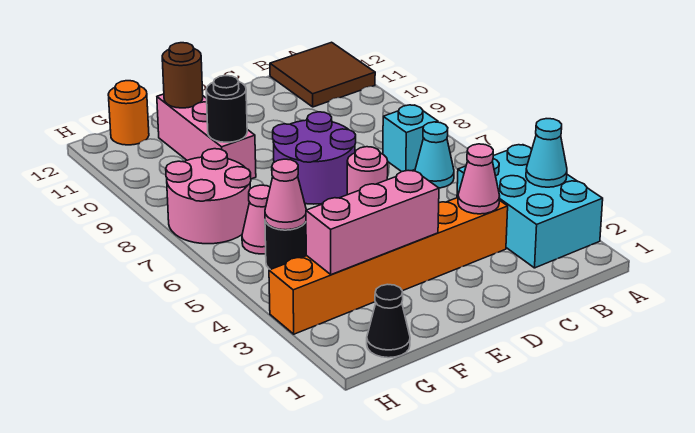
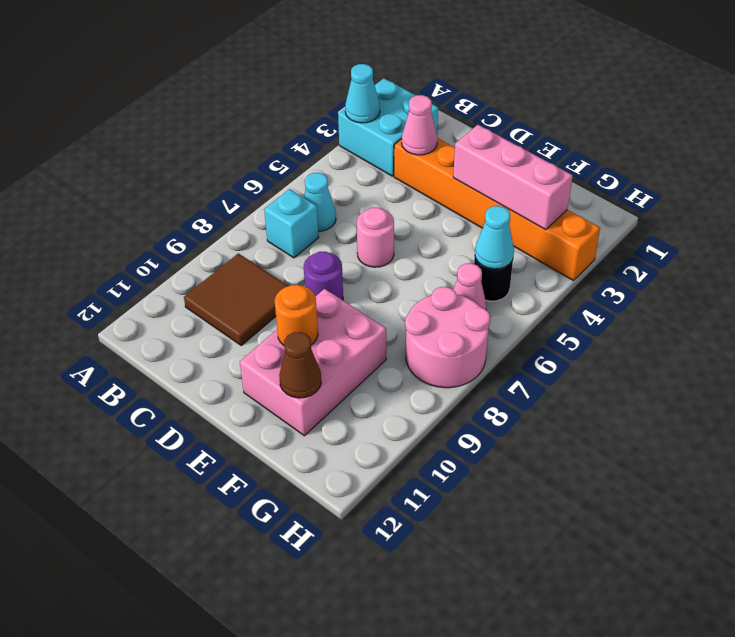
cyan brick A2:B4 level 1 -> cyan brick A2:B3 level 1
brown tile A11:B12 level 1 -> brown tile B9:C10 level 1
purple round brick D7:E8 level 1 -> purple round brick D8 level 1
pink brick F9:F11 level 1 -> pink brick E9:F11 level 1
black round brick F9 level 2 -> none
brown round brick F11 level 2 -> brown cone F11 level 2
black cone G1 level 1 -> none
pink cone G5 level 2 -> cyan cone G5 level 2
orange round brick G12 level 1 -> orange round brick E10 level 2

